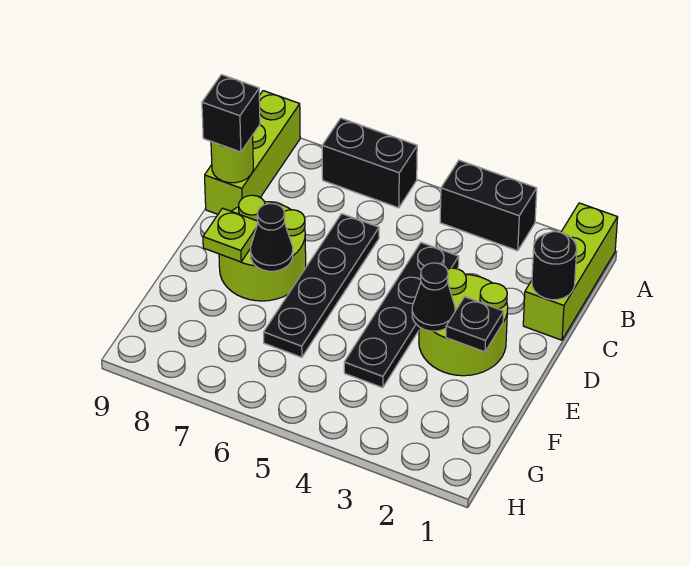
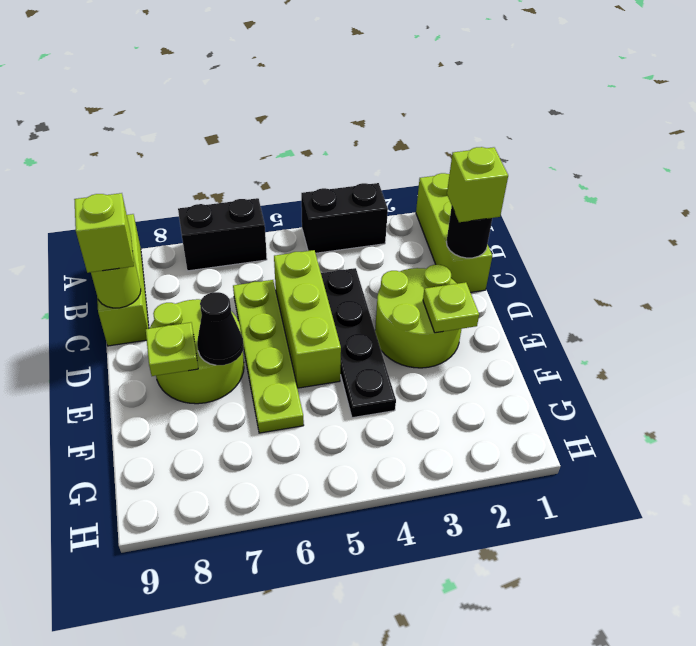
none -> lime brick C1 level 3
none -> lime brick C5:E5 level 1
black plate C6:F6 level 1 -> lime plate C6:F6 level 1
black brick C9 level 3 -> lime brick C9 level 3
black plate E2 level 2 -> lime plate E2 level 2
black cone E3 level 2 -> none

